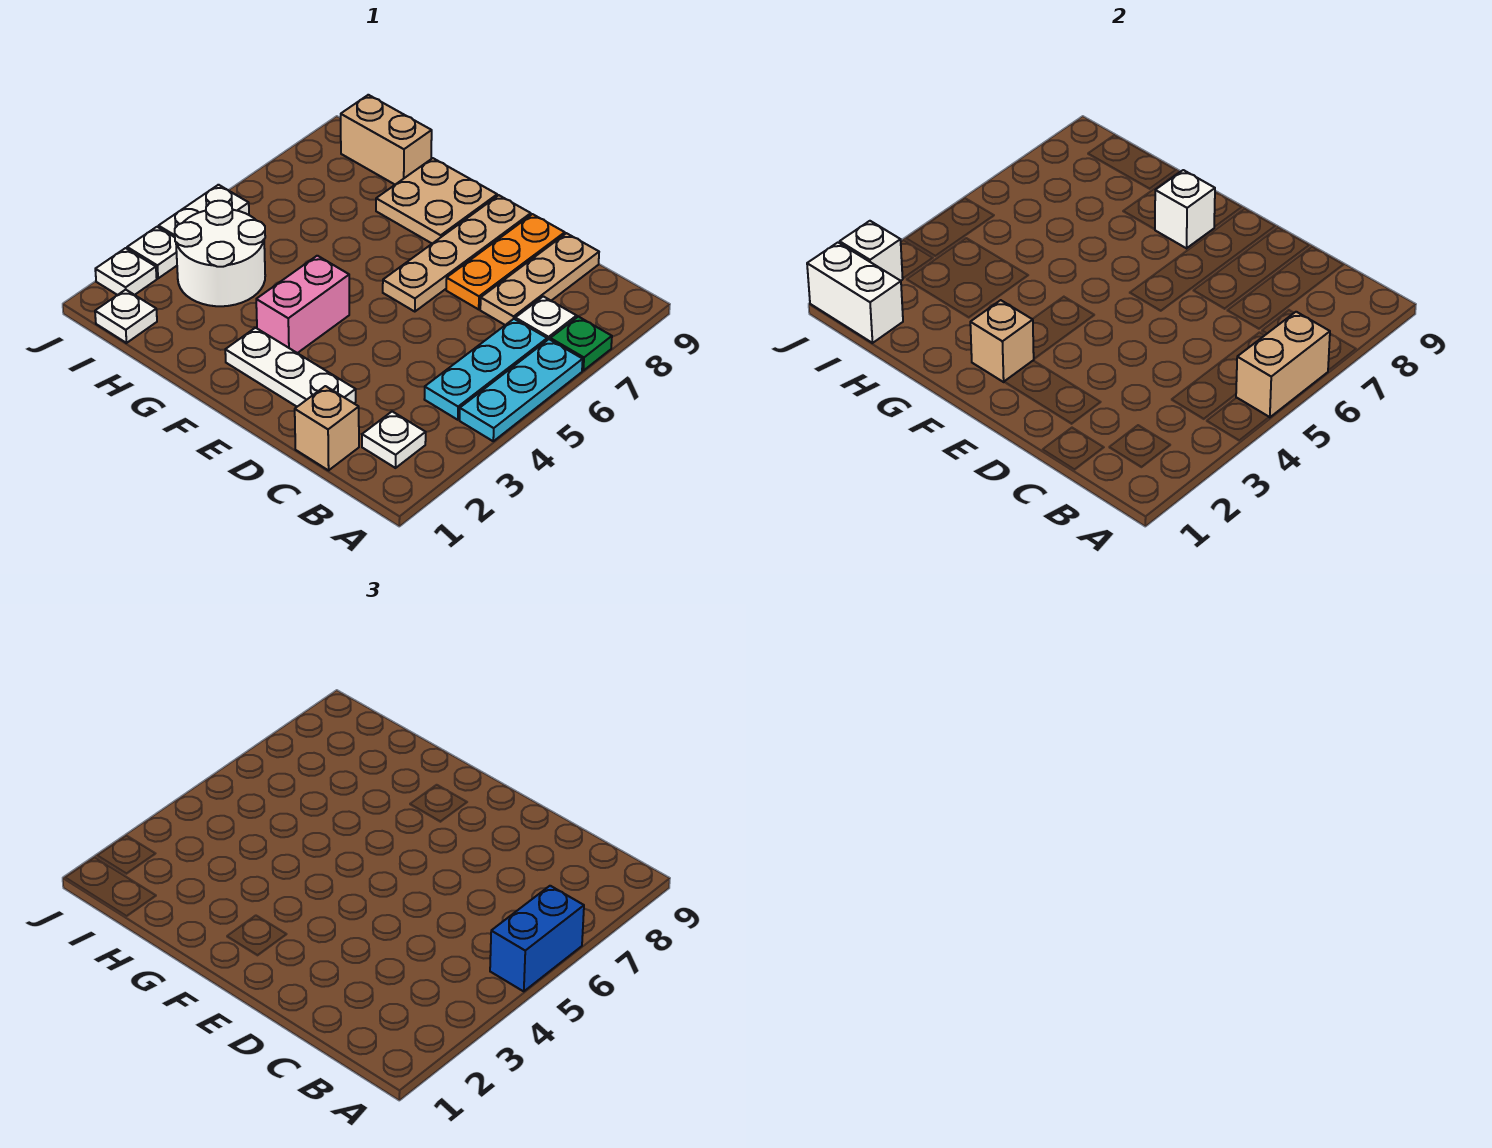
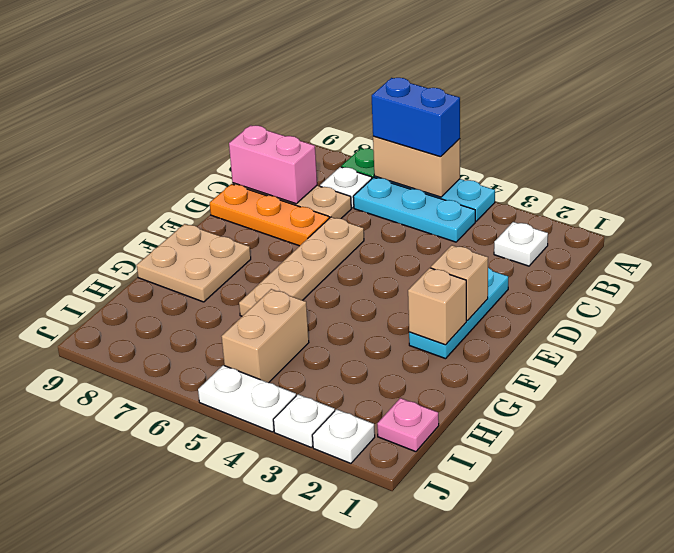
tan brick C1 level 1 -> tan brick E2 level 2
white plate D2:F2 level 1 -> cyan plate D2:F2 level 1
tan plate E6:E9 level 1 -> tan plate D6:G6 level 1
pink brick F3:F4 level 1 -> pink brick C8:C9 level 2
white brick F8 level 2 -> none
white round brick H3:I4 level 1 -> none
tan brick H9:I9 level 1 -> tan brick H5:I5 level 1
white plate I1 level 1 -> pink plate I1 level 1
white brick I1:J1 level 2 -> none
white brick J2 level 2 -> none

